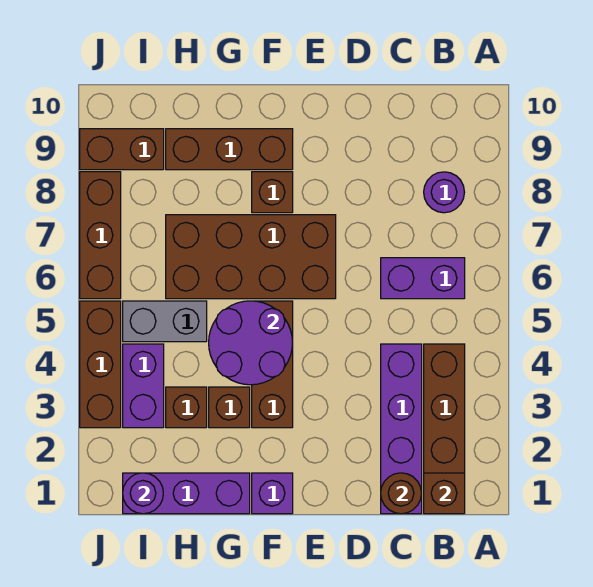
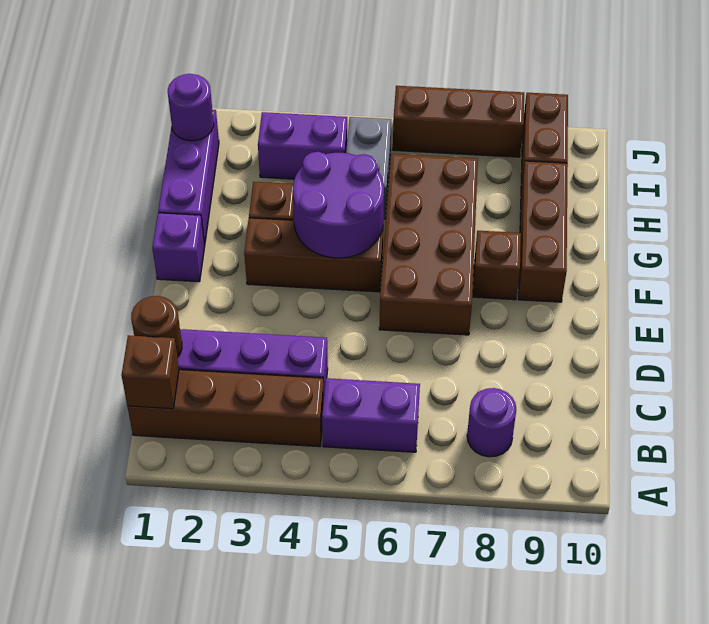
purple brick B6:C6 level 1 -> purple brick B5:B6 level 1
brown brick H3 level 1 -> none
brown brick J3:J5 level 1 -> none

